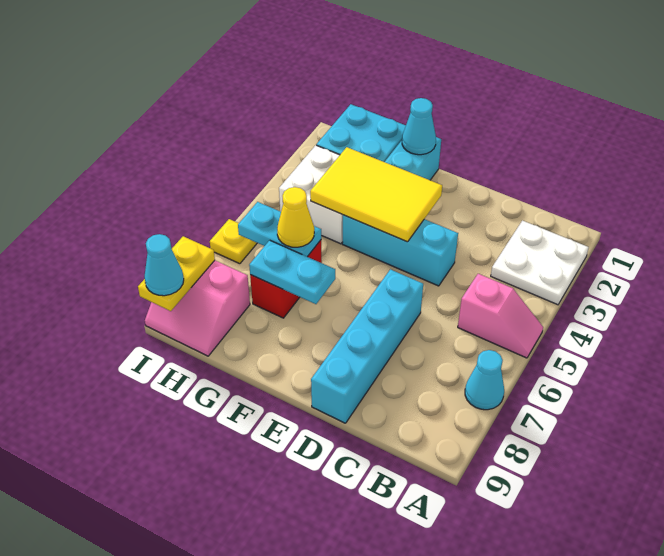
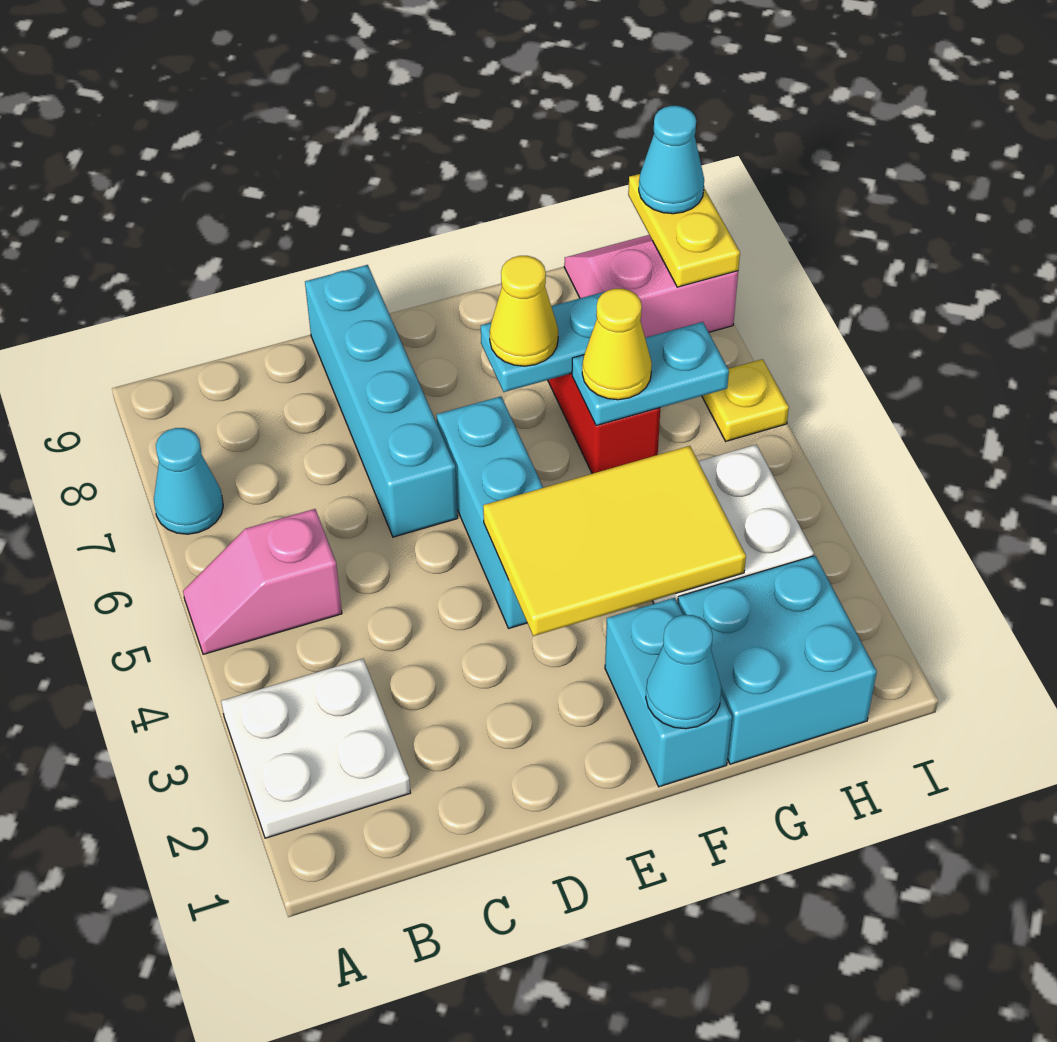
cyan brick D4:F4 level 1 -> cyan brick E4:E6 level 1
none -> yellow cone F7 level 3

